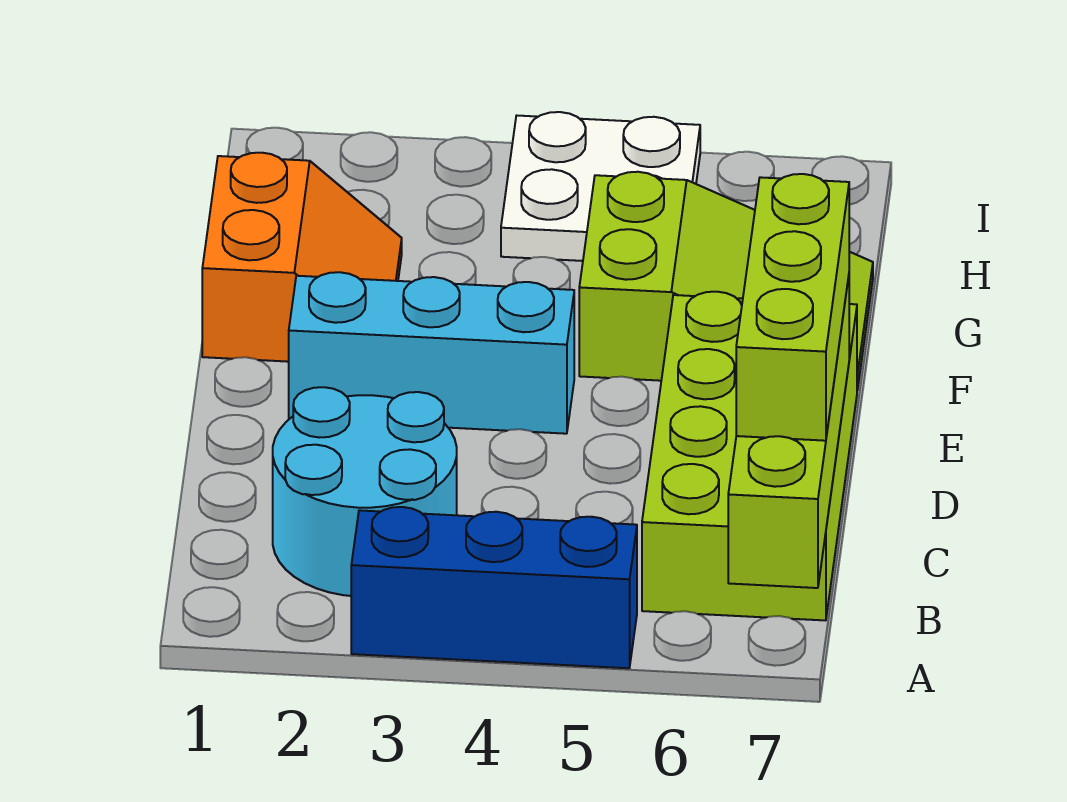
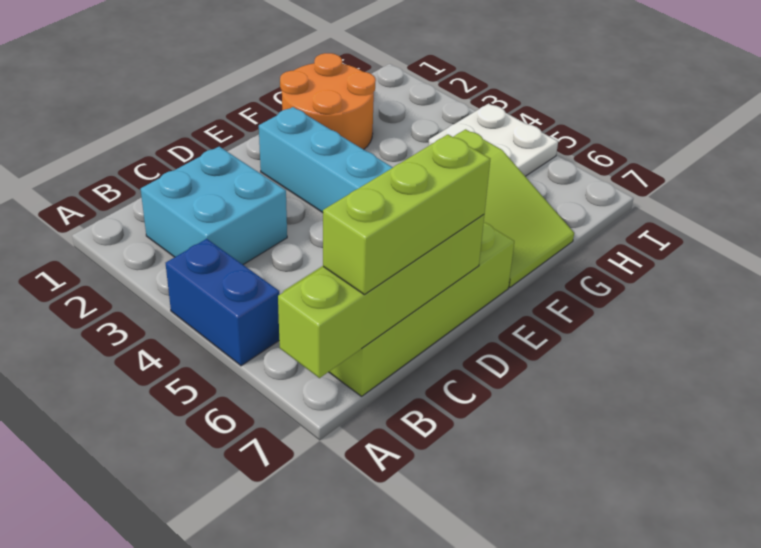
blue brick A3:A5 level 1 -> blue brick A4:A5 level 1
cyan round brick B2:C3 level 1 -> cyan brick B2:C3 level 1
orange slope F1:G2 level 1 top 1 -> orange round brick F1:G2 level 1

